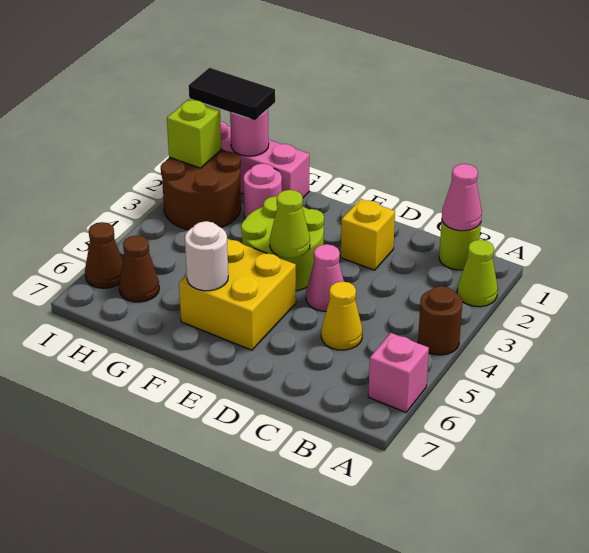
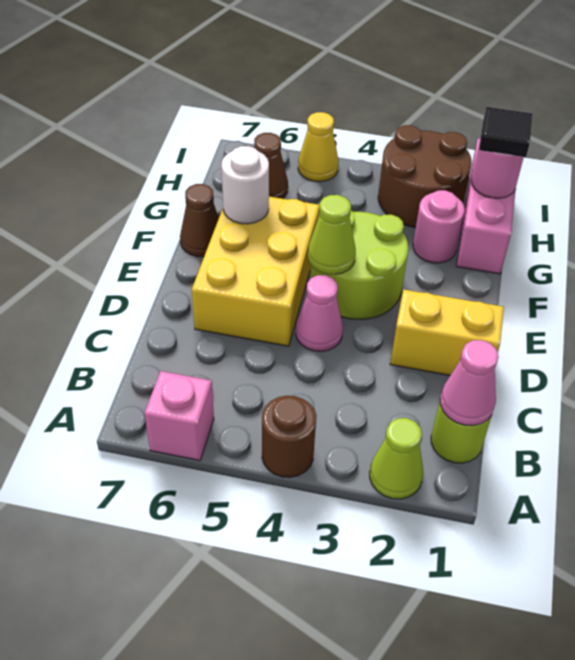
yellow cone C5 level 1 -> yellow cone I5 level 1
yellow brick D2 level 1 -> yellow brick D1:D2 level 1
yellow brick E5:F6 level 1 -> yellow brick D5:F6 level 1
black tile H1:I1 level 3 -> black tile H1 level 3
lime brick I2 level 2 -> none
brown cone I6 level 1 -> brown cone F7 level 1

